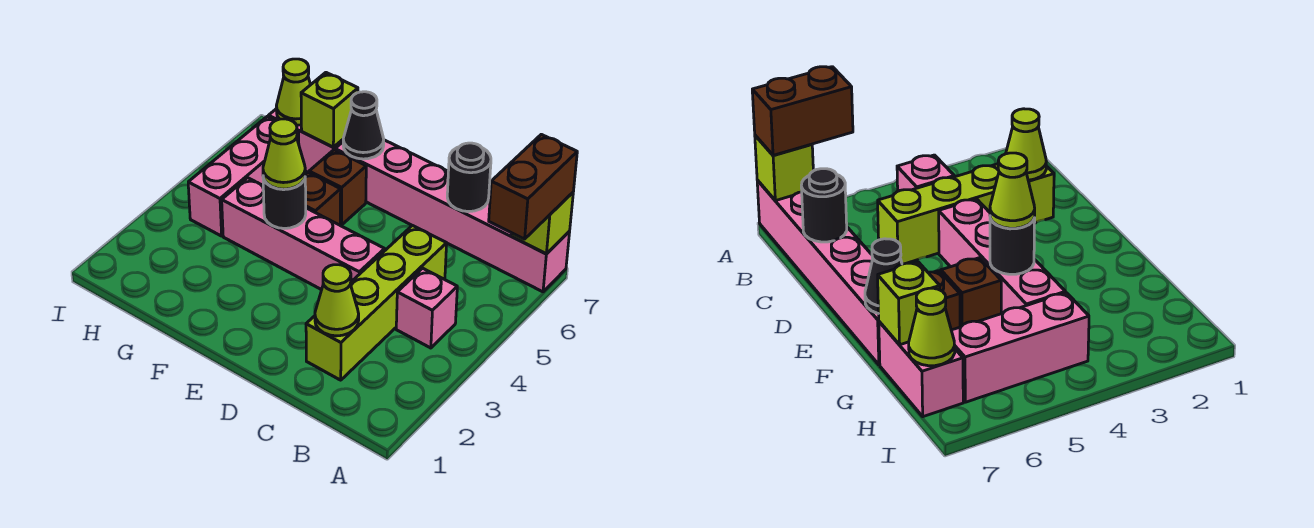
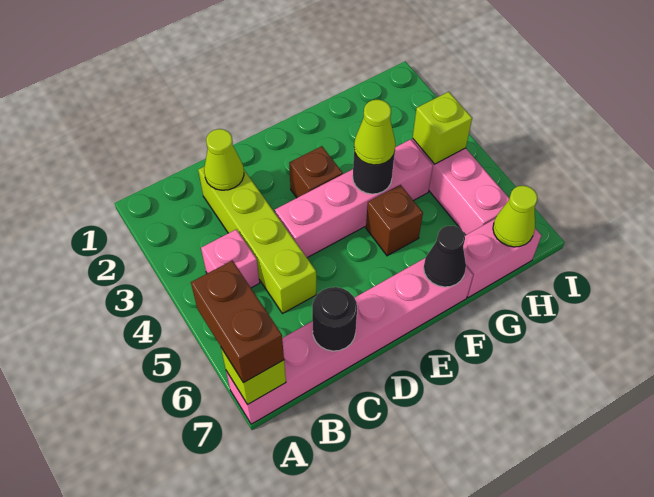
brown brick F6 level 1 -> brown brick E3 level 1
lime brick G7 level 2 -> lime brick H4 level 2

